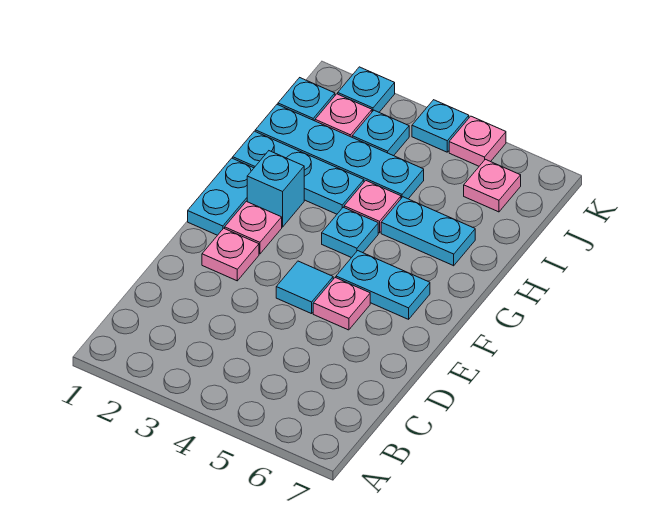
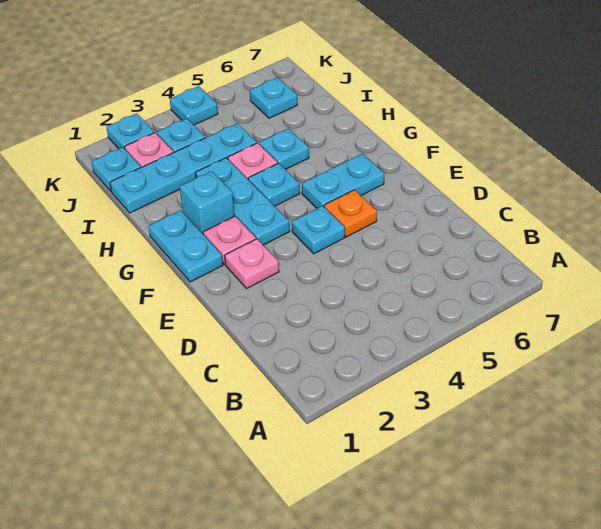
cyan tile E4 level 1 -> cyan plate E4 level 1
pink plate E5 level 1 -> orange plate E5 level 1
cyan plate H1:H3 level 1 -> cyan plate F3:H3 level 1
cyan plate H5:H6 level 1 -> cyan plate H5 level 1
pink plate J6 level 1 -> cyan plate J6 level 1
pink plate K5 level 1 -> none

